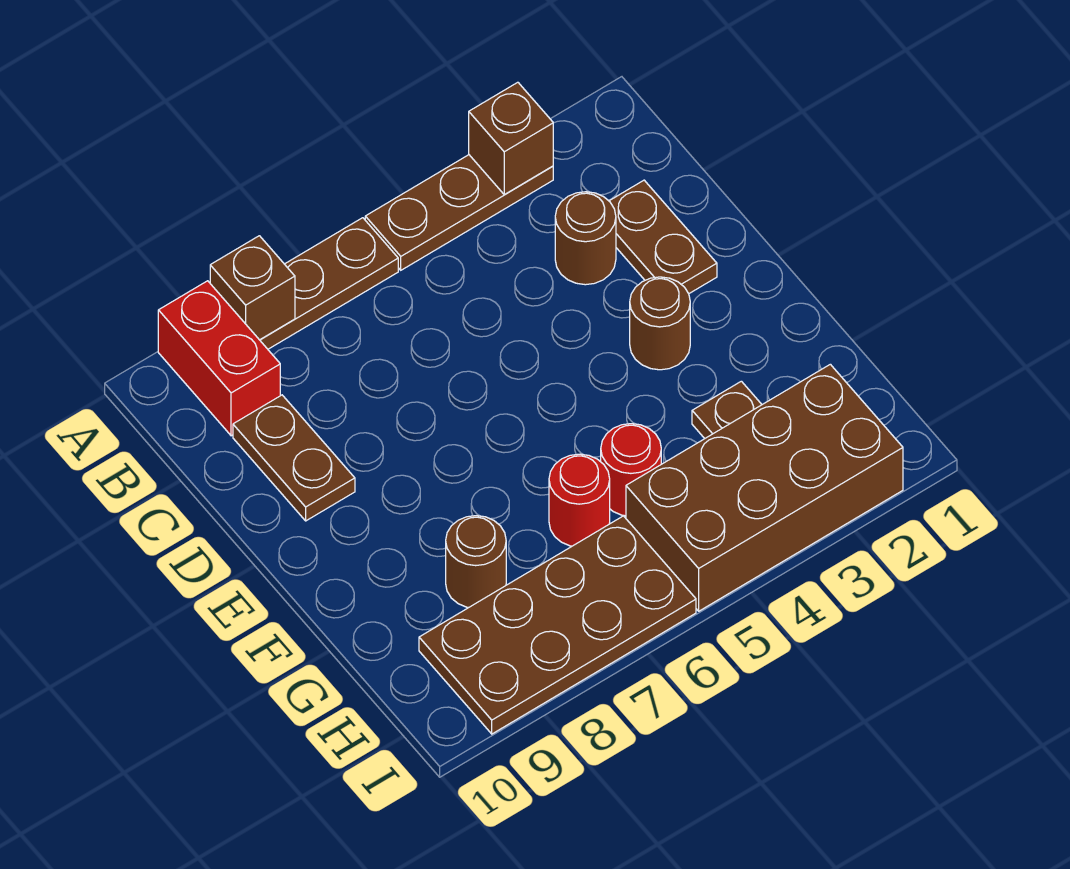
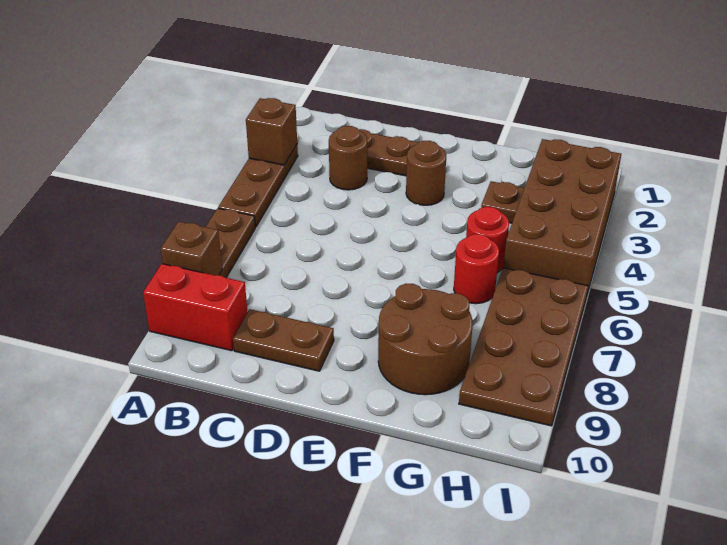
brown round brick G8 level 1 -> brown round brick F8:G9 level 1

